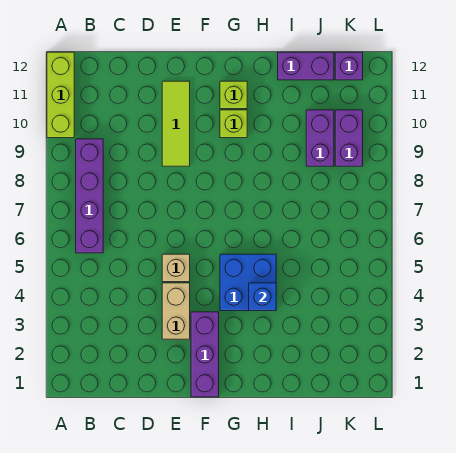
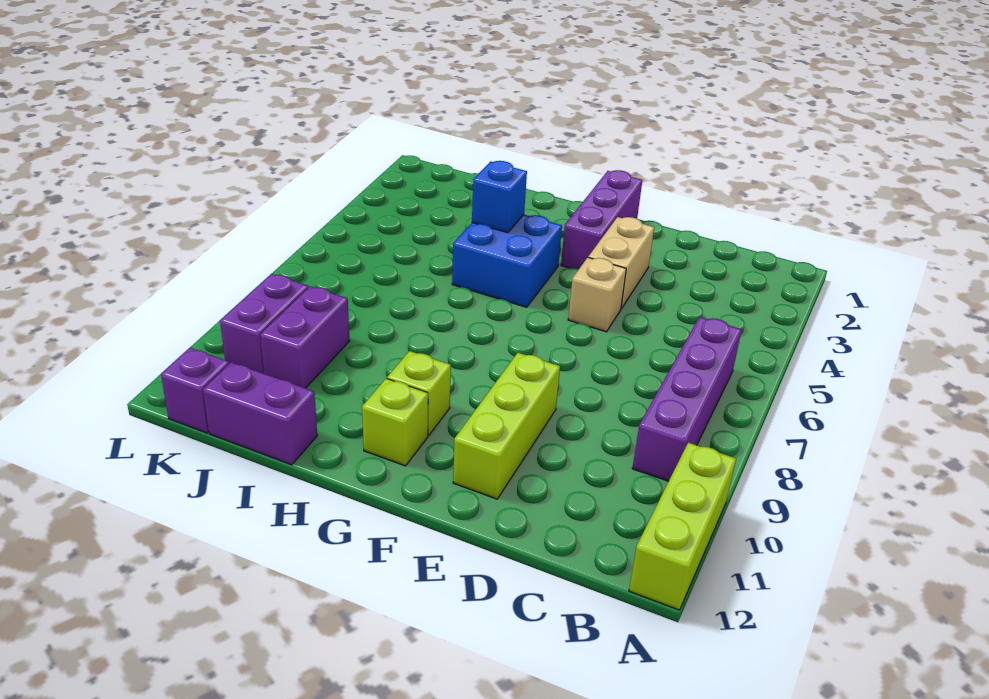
lime tile E9:E11 level 1 -> lime brick E9:E11 level 1

